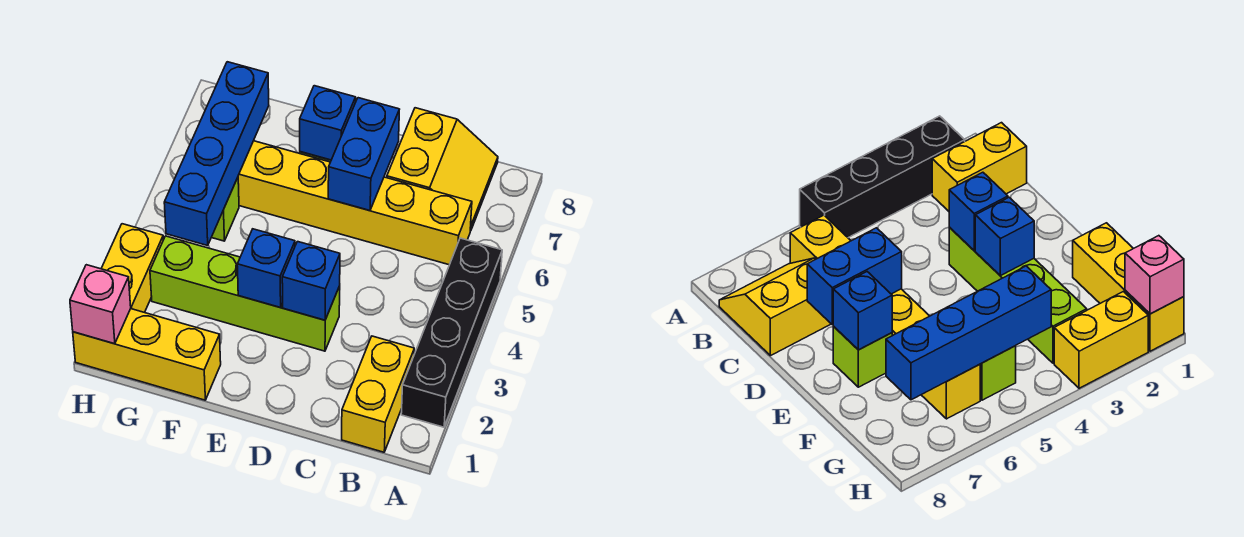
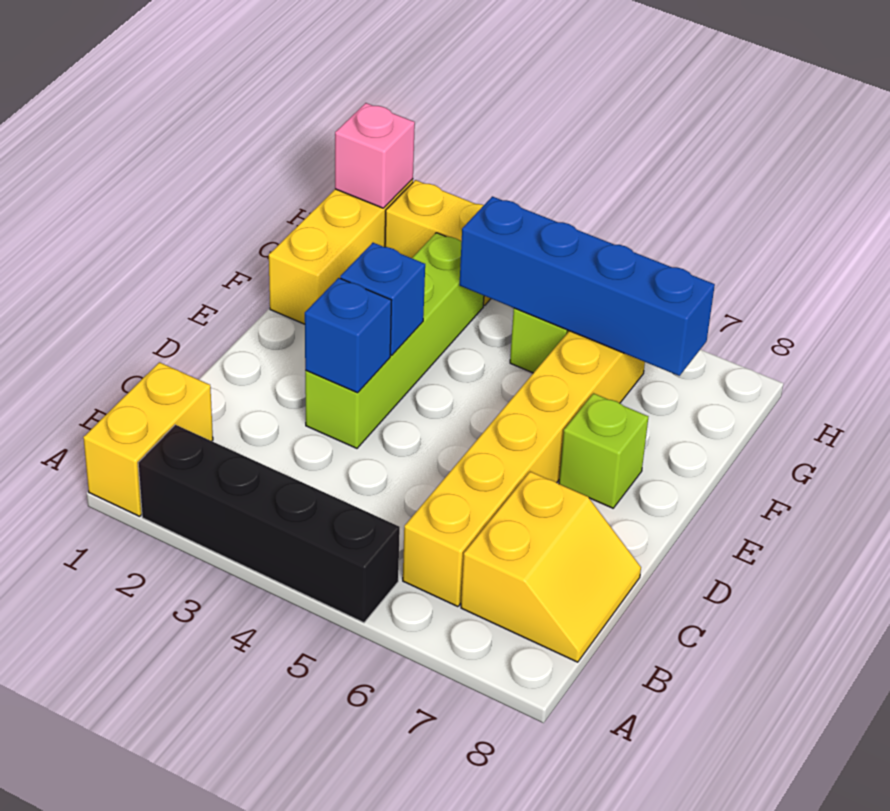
yellow brick B1:B2 level 1 -> yellow brick A1:B1 level 1
yellow slope B7:C8 level 1 top C -> yellow slope B7:C8 level 1 top 7
blue brick D6:D7 level 2 -> none
blue brick E7 level 2 -> none

